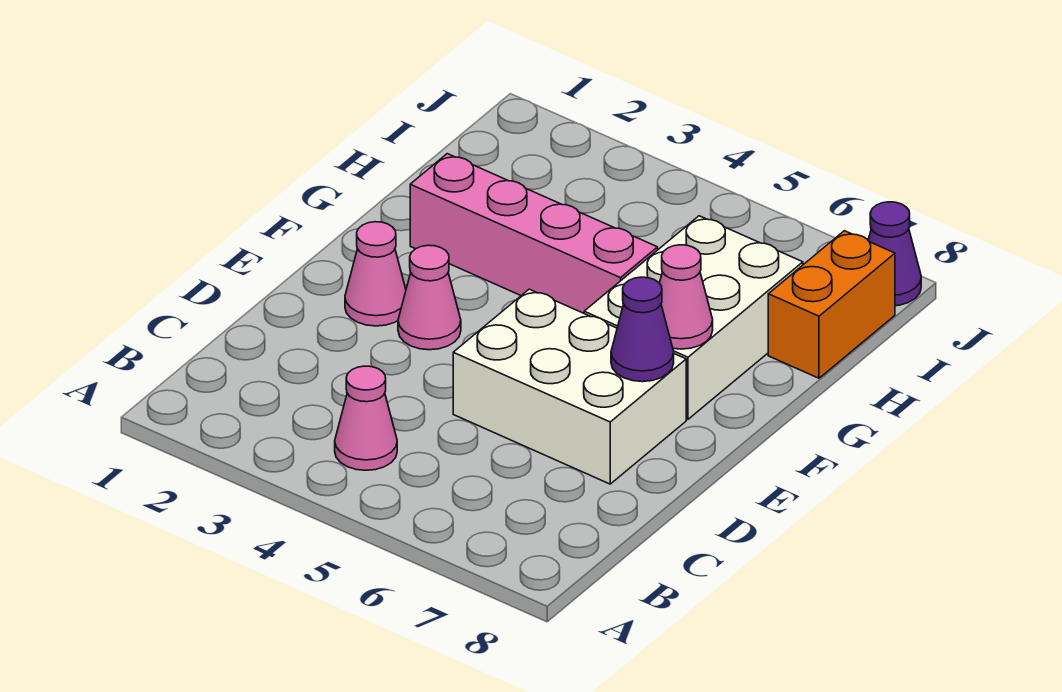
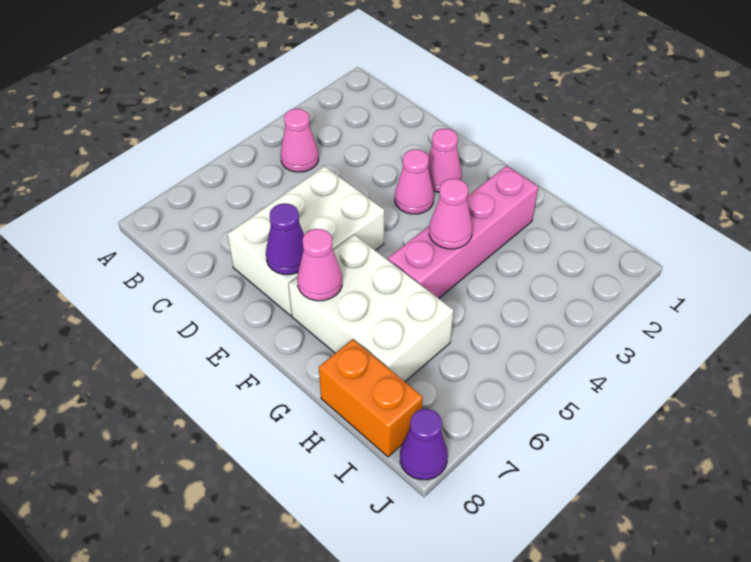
none -> pink cone G4 level 2

